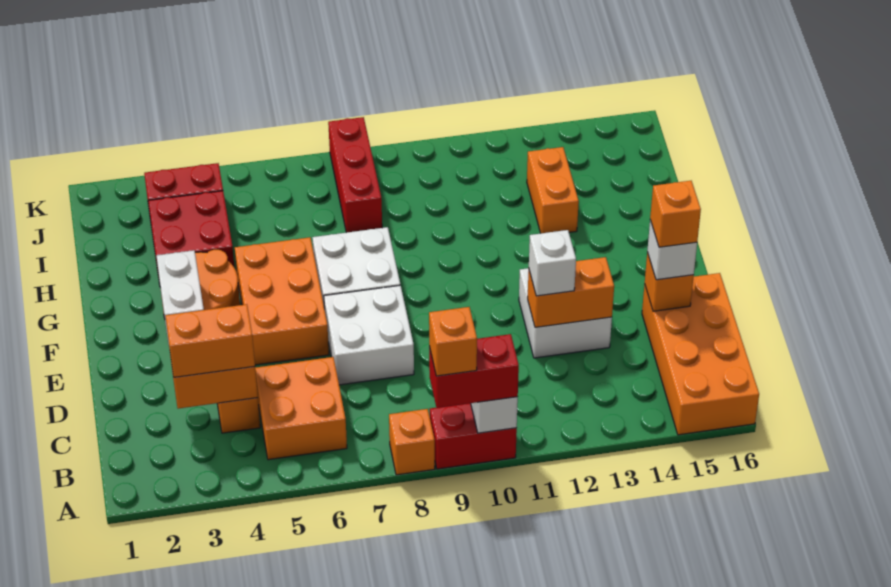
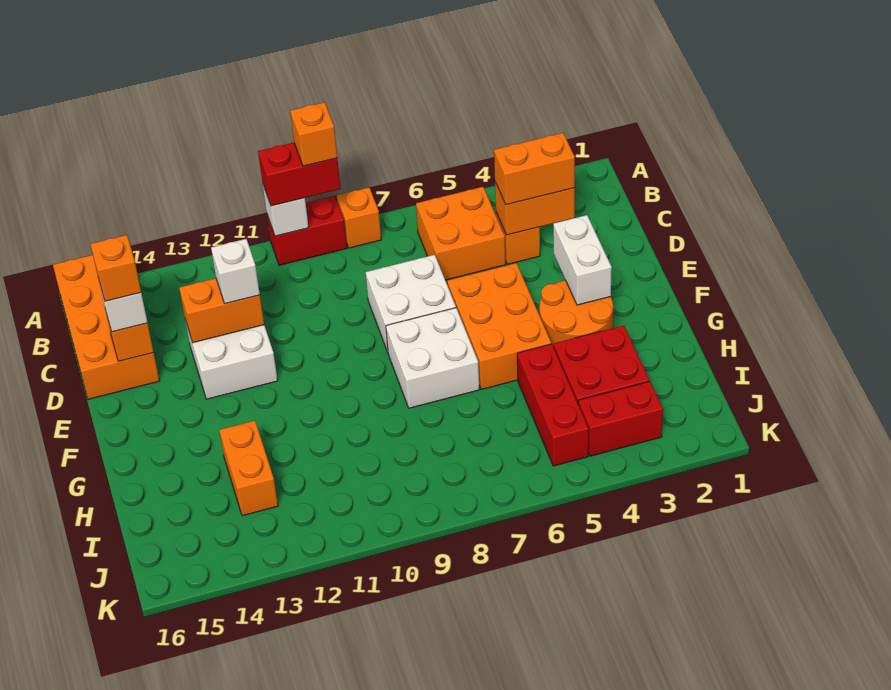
red brick I8:K8 level 1 -> red brick H5:J5 level 1

